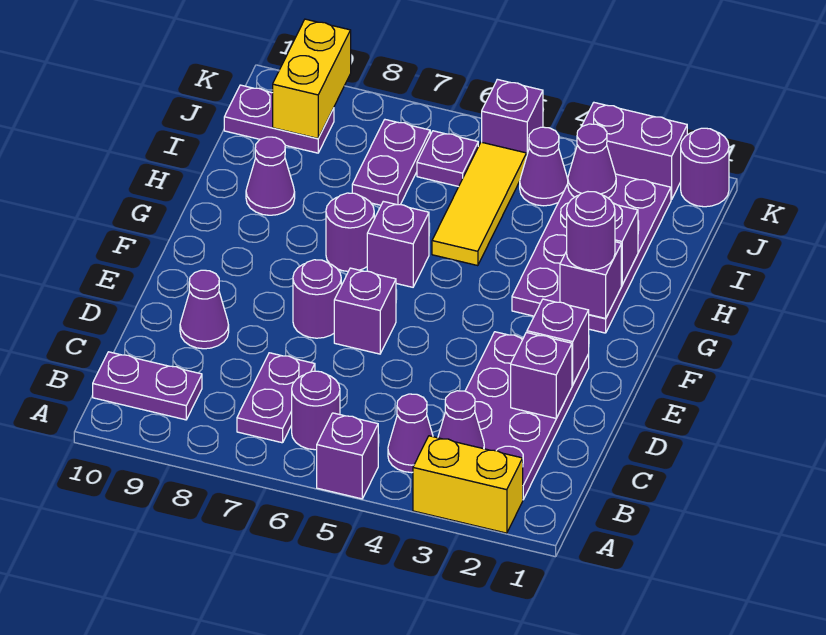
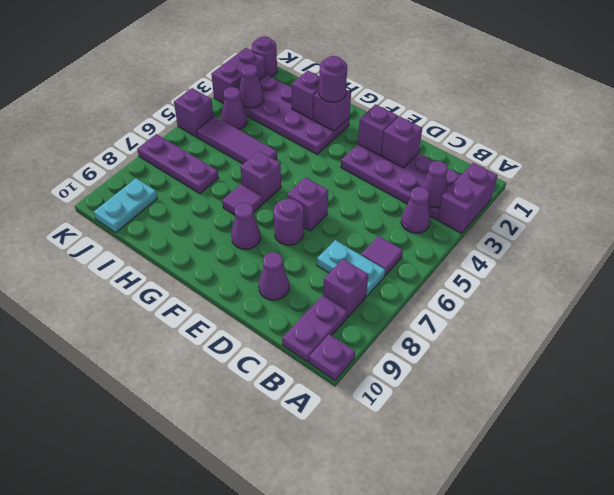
yellow brick A2:A3 level 1 -> purple brick A2:A3 level 1
purple brick A5 level 1 -> purple brick B8 level 1
purple round brick B6 level 1 -> purple tile B6 level 1
purple plate B7:C7 level 1 -> cyan plate B7:C7 level 1
purple round brick G7 level 1 -> purple tile G7 level 1
yellow tile H5:J5 level 1 -> purple tile H5:J5 level 1
purple cone H9 level 1 -> purple cone F8 level 1
purple plate I7:J7 level 1 -> purple plate I7:K7 level 1
purple plate J6 level 1 -> purple plate A10 level 1
purple plate J9:J10 level 1 -> cyan plate J9:J10 level 1
yellow brick J9:K9 level 2 -> none

